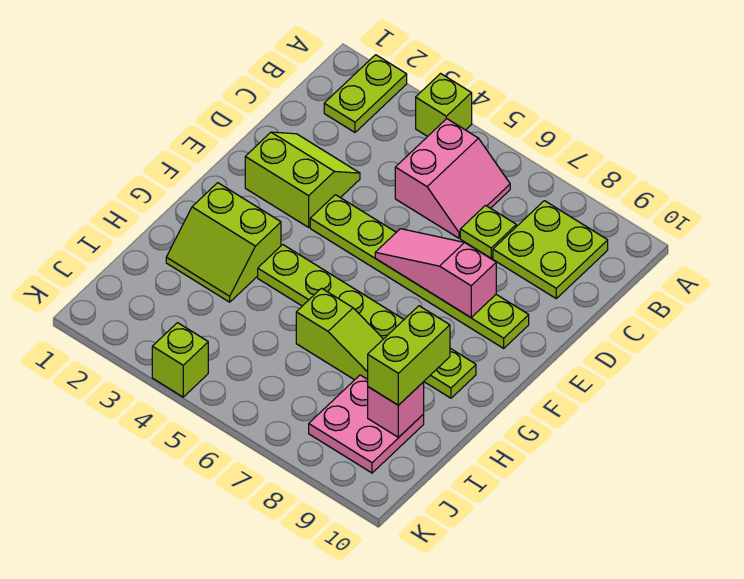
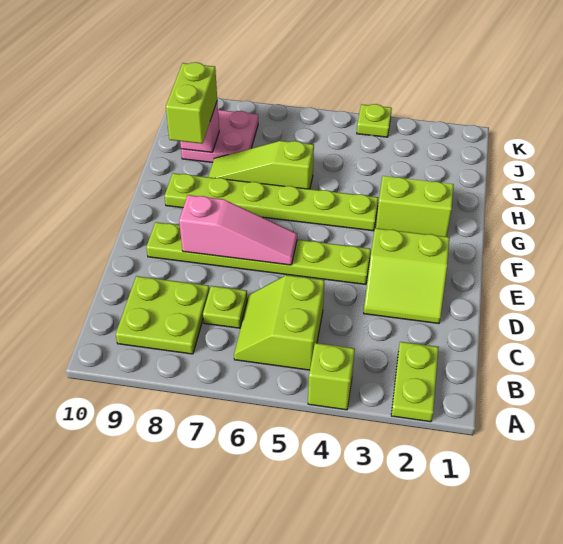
pink slope B5:C6 level 1 top 5 -> lime slope B5:C6 level 1 top 5
lime brick K4 level 1 -> lime plate K4 level 1

